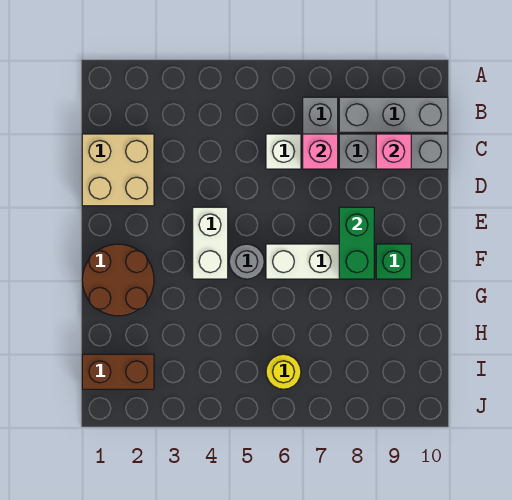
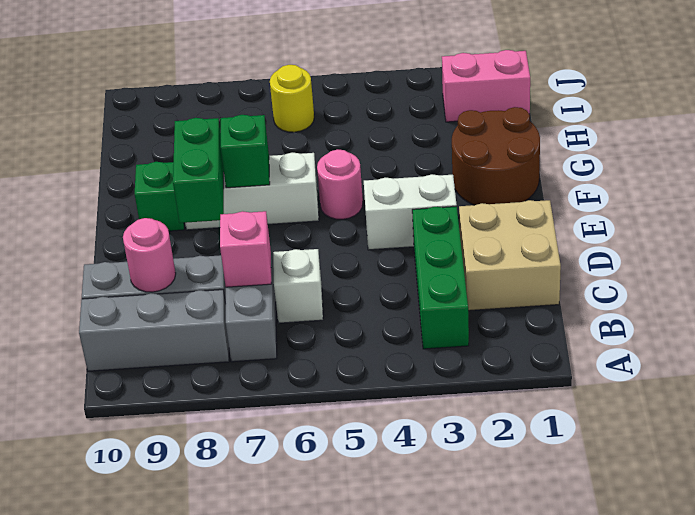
none -> green brick B3:D3 level 1
pink brick C9 level 2 -> pink round brick C9 level 2
white brick E4:F4 level 1 -> white brick E3:E4 level 1
grey round brick F5 level 1 -> pink round brick F5 level 1
none -> green brick F7 level 2
brown brick I1:I2 level 1 -> pink brick I1:I2 level 1

